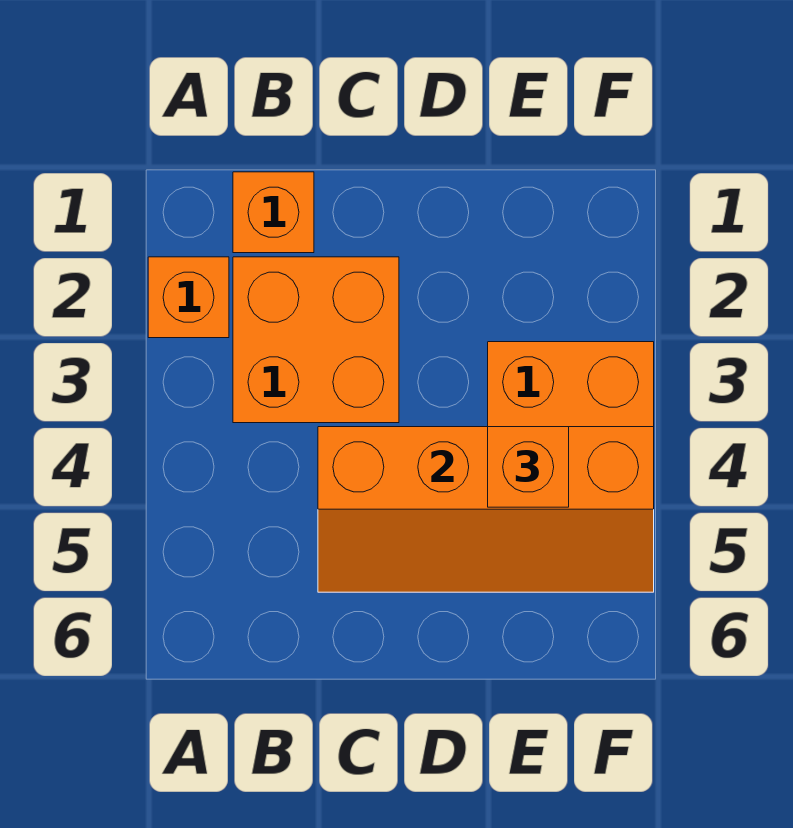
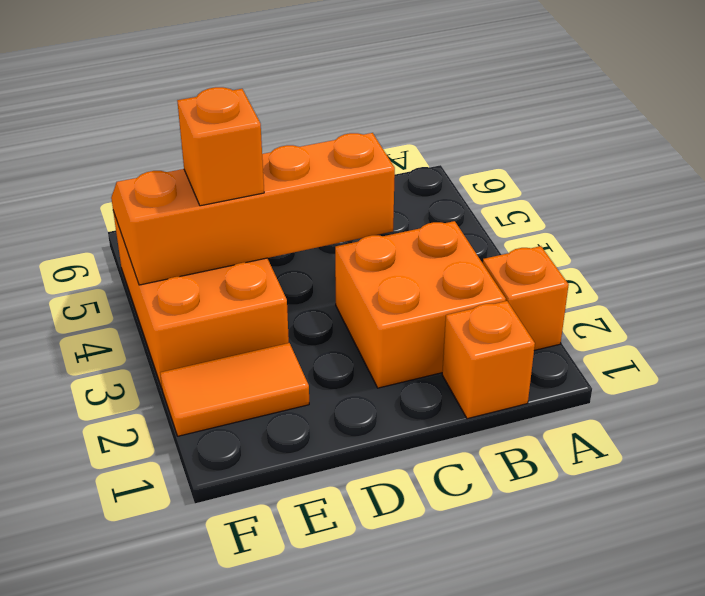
none -> orange tile E2:F2 level 1

